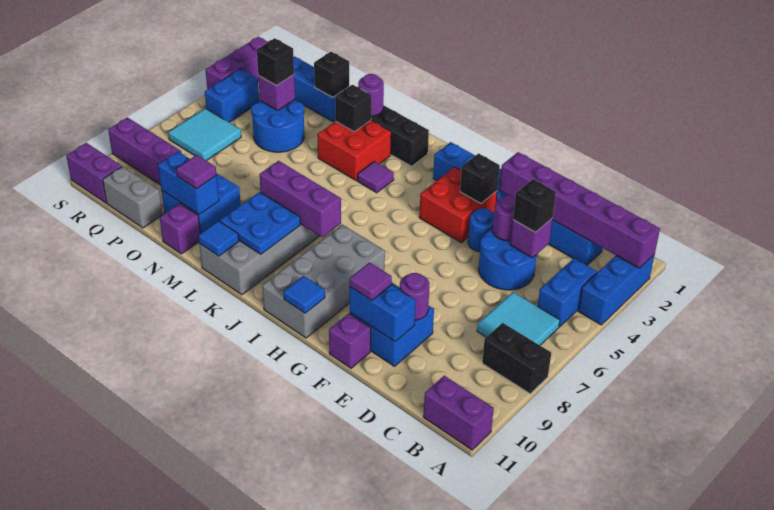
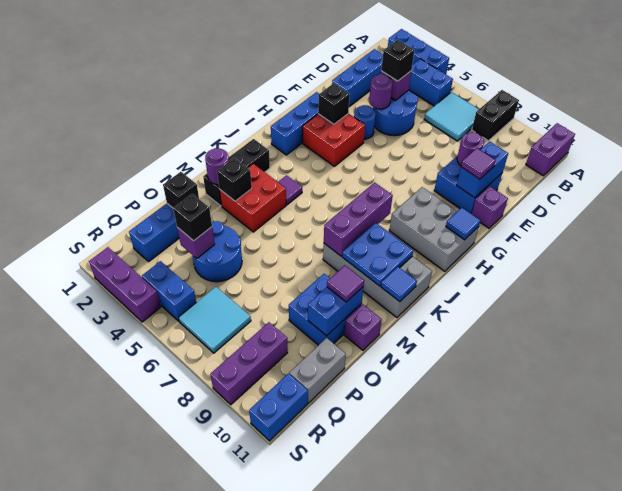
purple brick A2:F2 level 2 -> none
grey brick H8:I11 level 1 -> grey brick H9:I11 level 1
purple brick R11:S11 level 1 -> blue brick R11:S11 level 1

